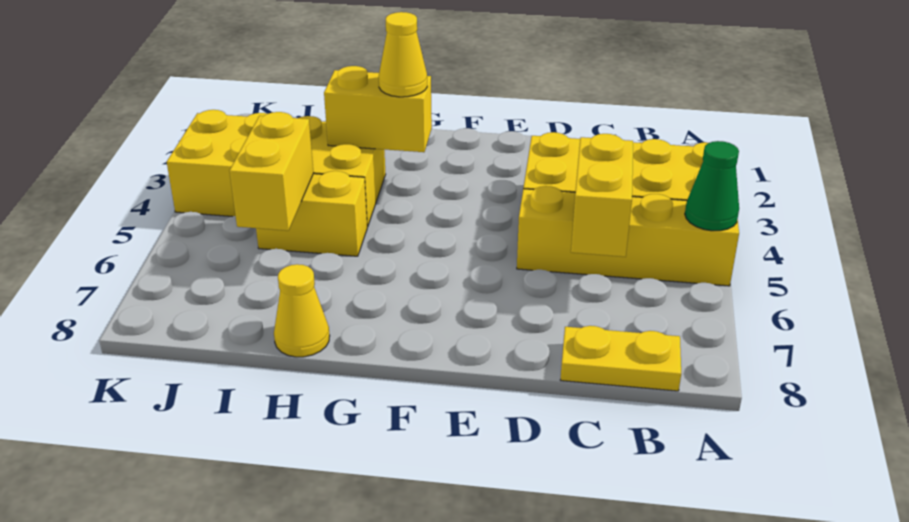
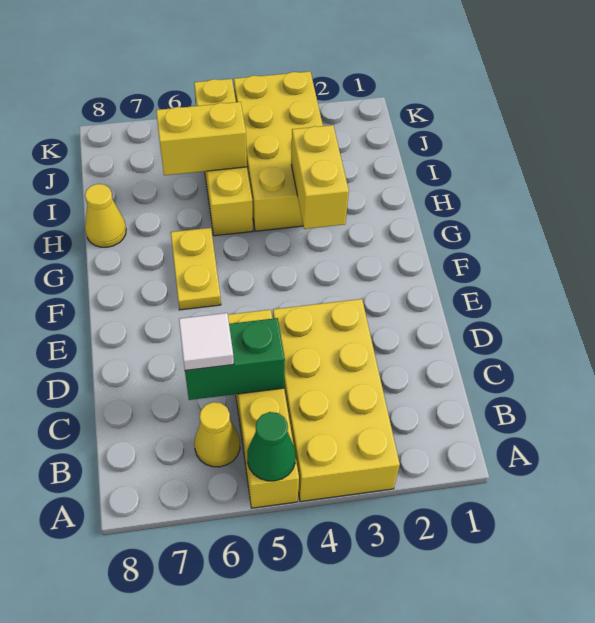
yellow plate B8:C8 level 1 -> yellow plate F6:G6 level 1
yellow brick C5:C6 level 2 -> green brick C5:C6 level 2
none -> white tile C6 level 3
yellow cone G3 level 3 -> yellow cone B6 level 1
yellow brick H5:I5 level 1 -> yellow brick H5:K5 level 1

